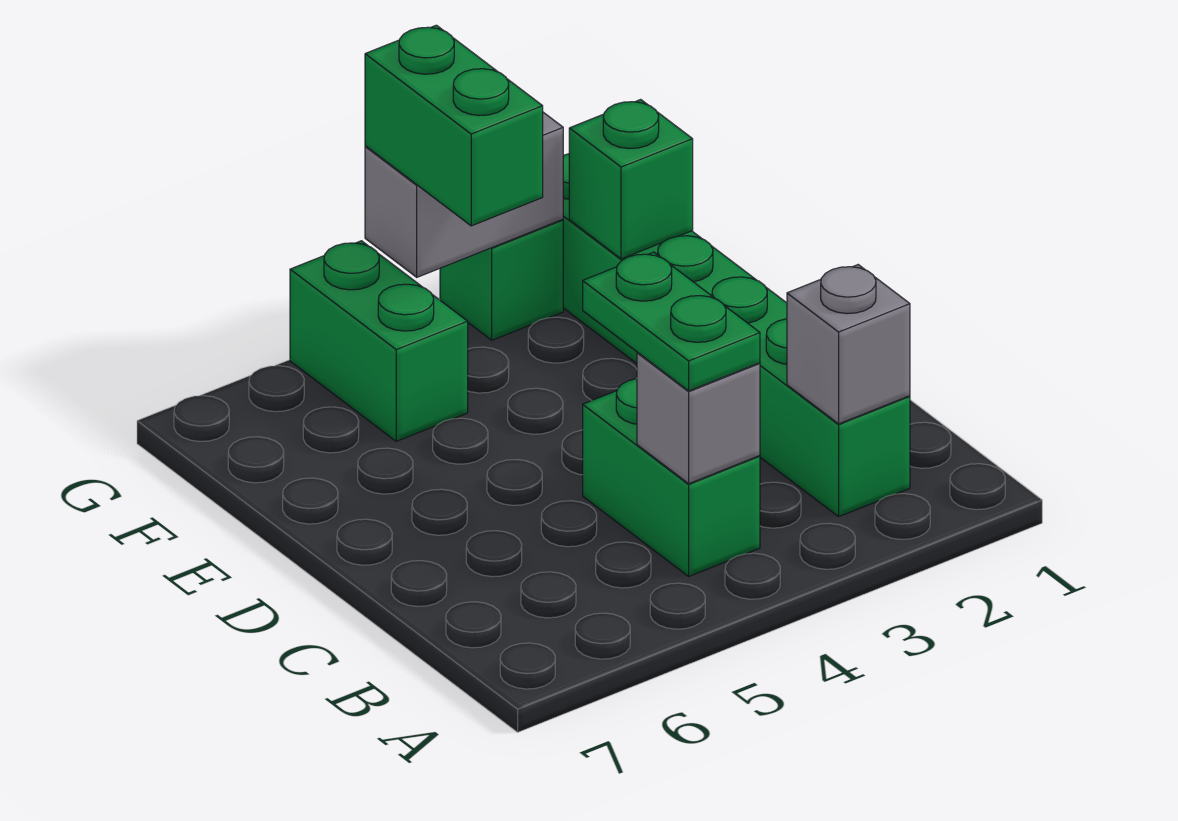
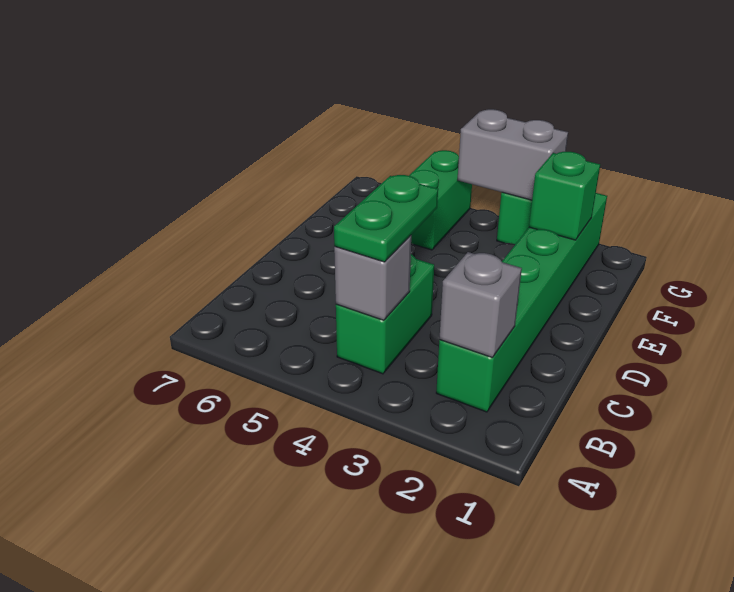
green brick F4:G4 level 3 -> none

